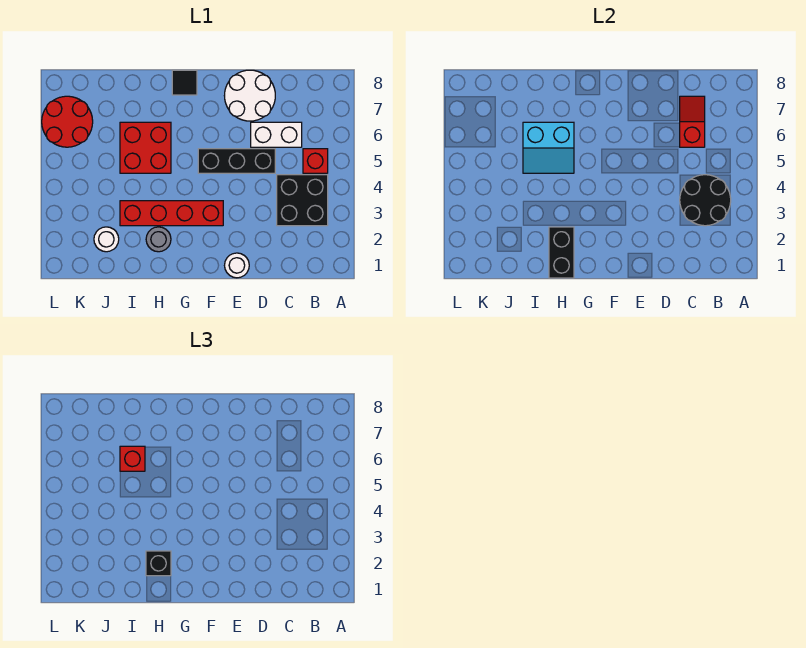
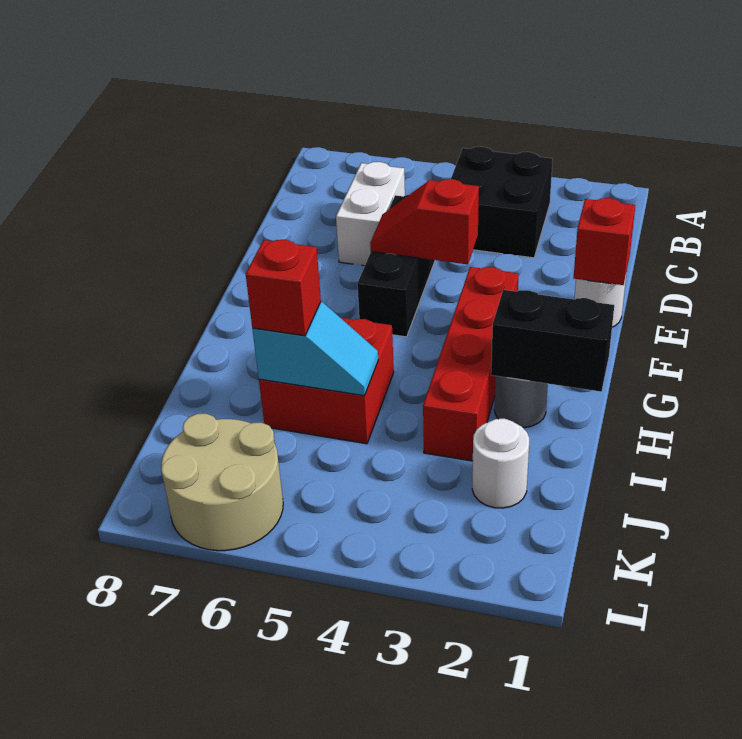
black round brick B3:C4 level 2 -> none
red brick B5 level 1 -> red brick E1 level 2
red slope C6:C7 level 2 top 6 -> red slope E4:E5 level 2 top 4
white round brick D7:E8 level 1 -> none
black tile G8 level 1 -> none
black brick H2 level 3 -> none
cyan slope H5:I6 level 2 top 6 -> cyan slope I5:I6 level 2 top 6
red round brick K6:L7 level 1 -> tan round brick K6:L7 level 1

